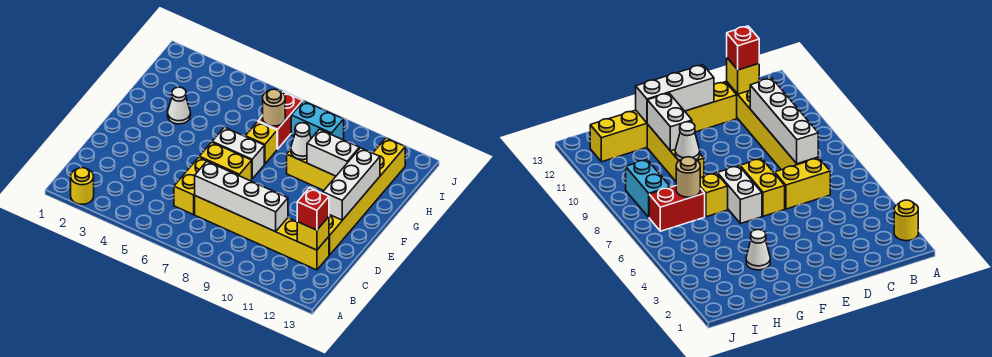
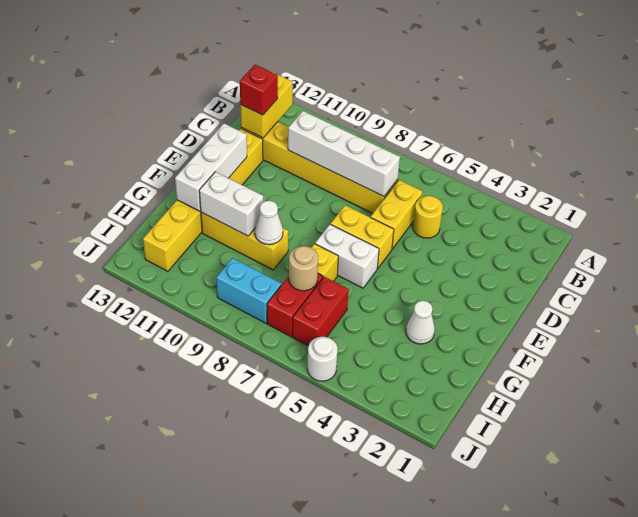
yellow round brick A2 level 1 -> yellow round brick C5 level 1
yellow brick C12 level 2 -> yellow brick B12:C12 level 2
none -> red brick H6:I6 level 1
none -> white round brick J5 level 1

